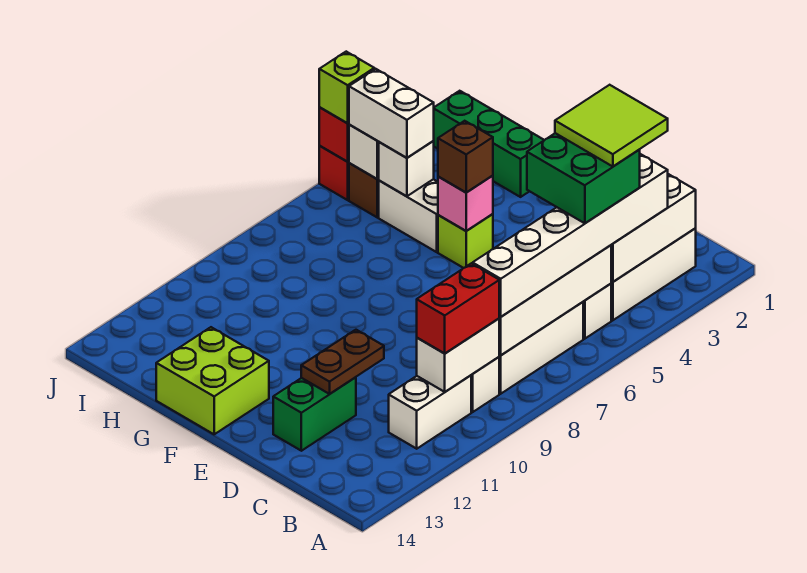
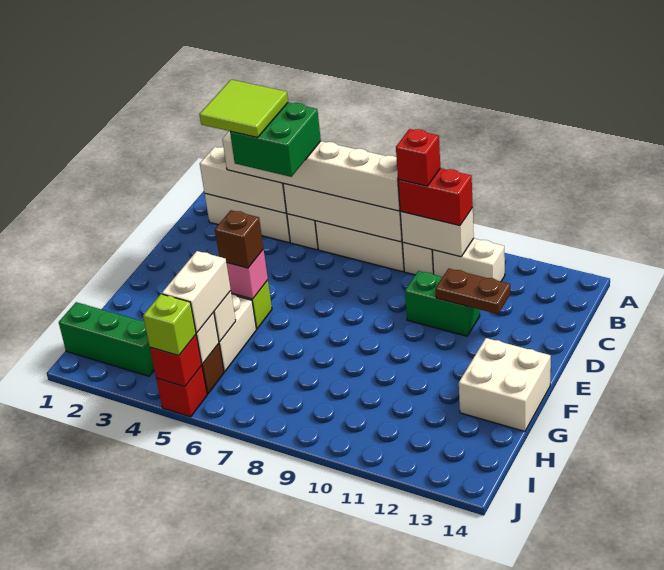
none -> red brick B9 level 4
green brick D12:D13 level 1 -> green brick D10:D11 level 1
lime brick F13:G14 level 1 -> white brick F13:G14 level 1
green brick G2:I2 level 1 -> green brick I1:I3 level 1

